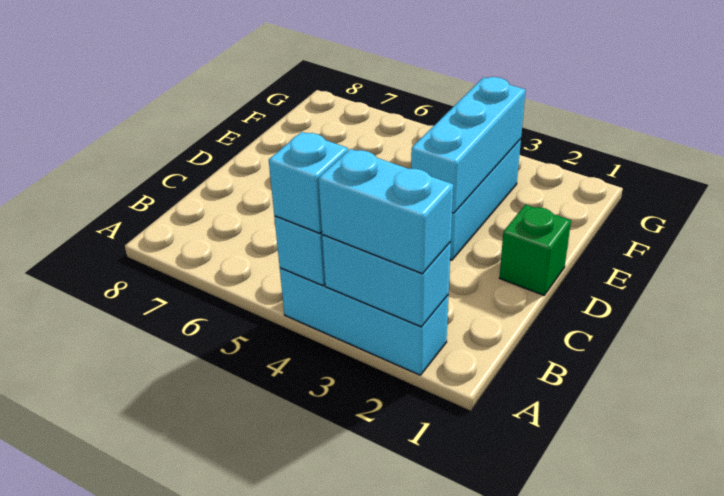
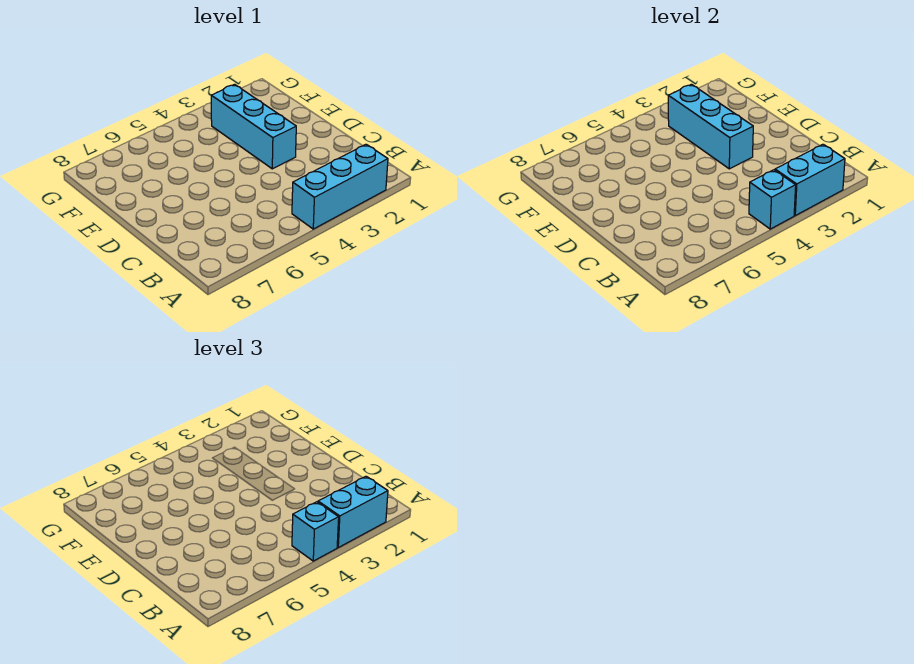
green brick D1 level 1 -> none

